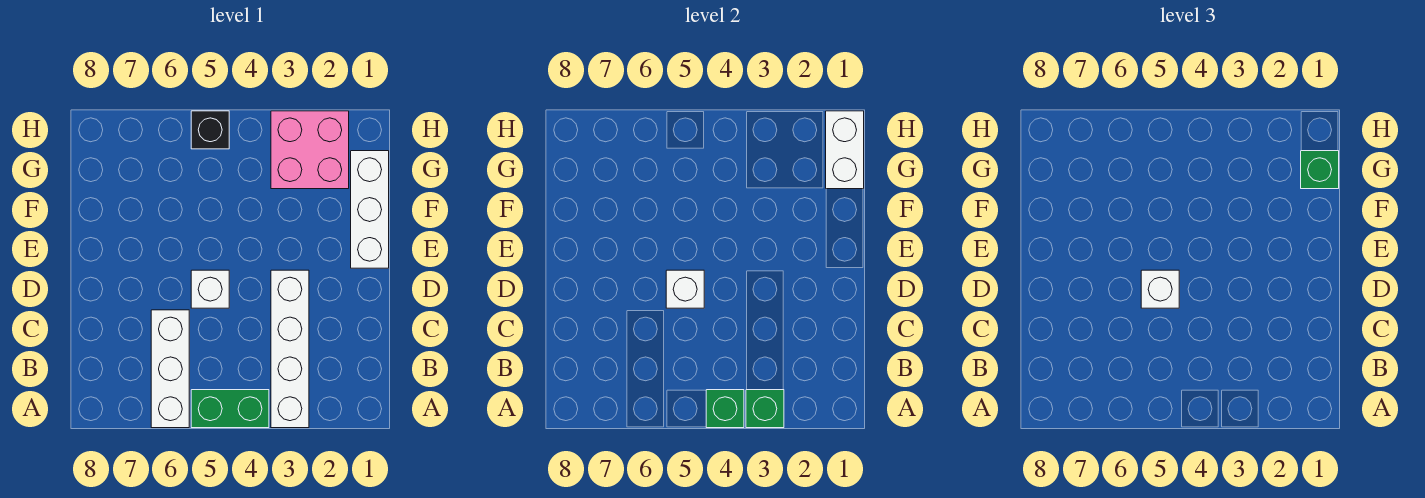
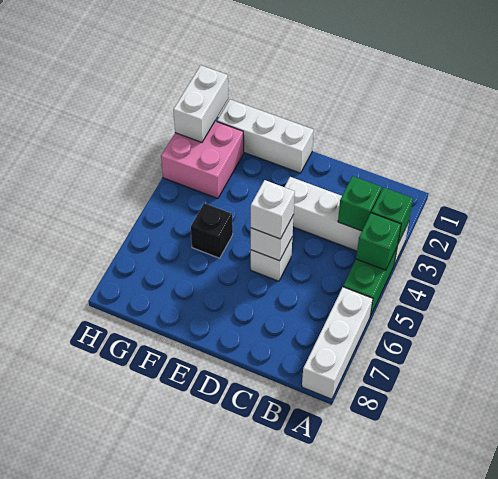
white brick A6:C6 level 1 -> white brick A6:A8 level 1
white brick G1:H1 level 2 -> white brick H1:H2 level 2
green brick G1 level 3 -> green brick B3 level 2
black brick H5 level 1 -> black brick F5 level 1

